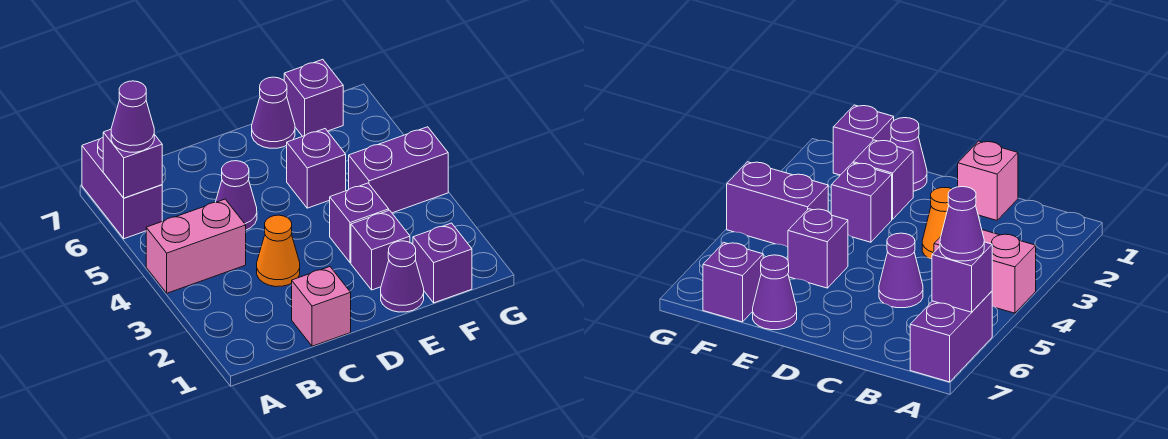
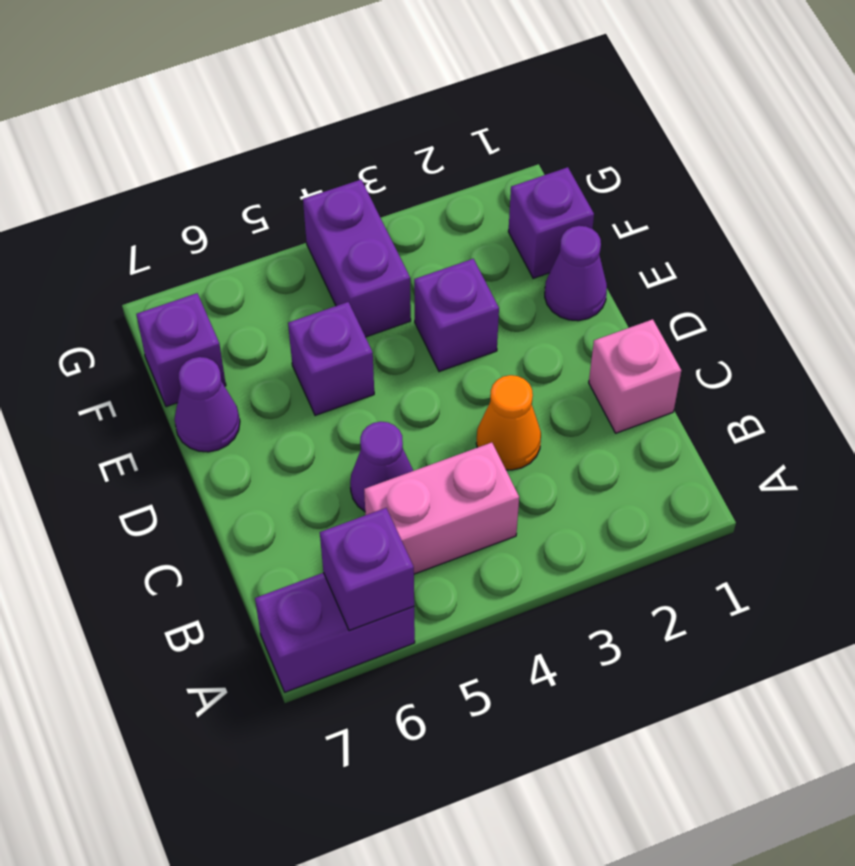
pink brick A4:B4 level 1 -> pink brick B4:B5 level 1
purple cone A6 level 3 -> none
purple brick E2 level 1 -> none

